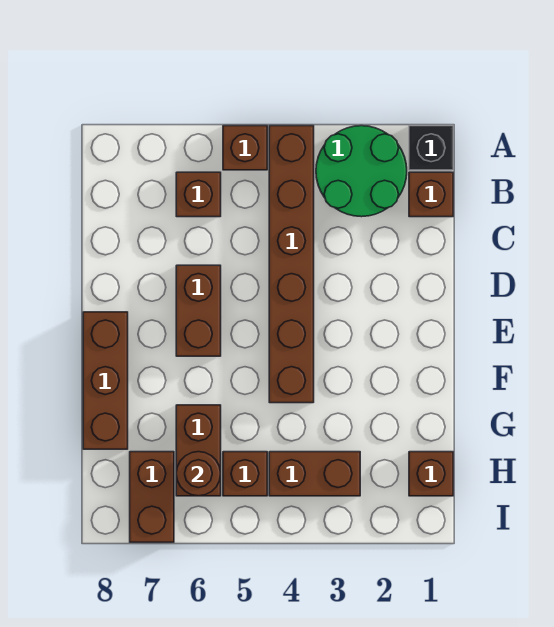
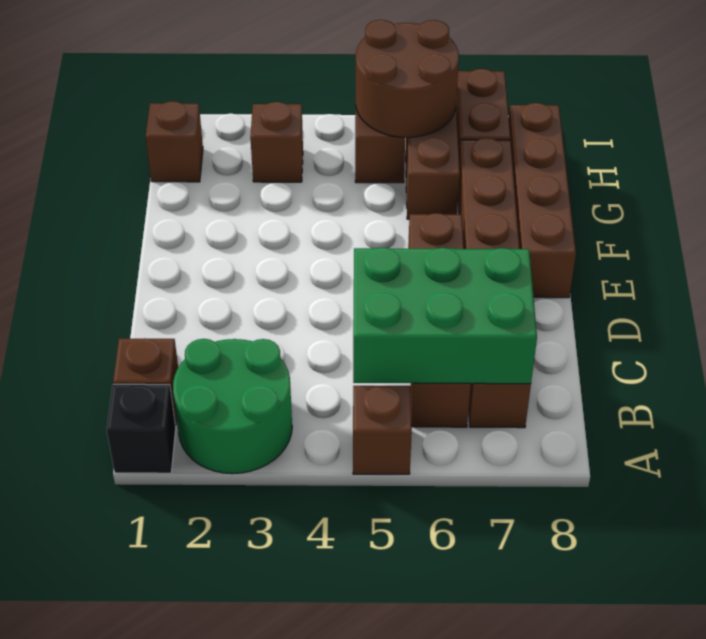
brown brick A4:F4 level 1 -> brown brick B7:G7 level 1
none -> green brick B5:C7 level 2
brown brick E8:G8 level 1 -> brown brick E8:H8 level 1
brown brick H3:H4 level 1 -> brown brick H3 level 1
brown round brick H6 level 2 -> brown round brick H5:I6 level 2

